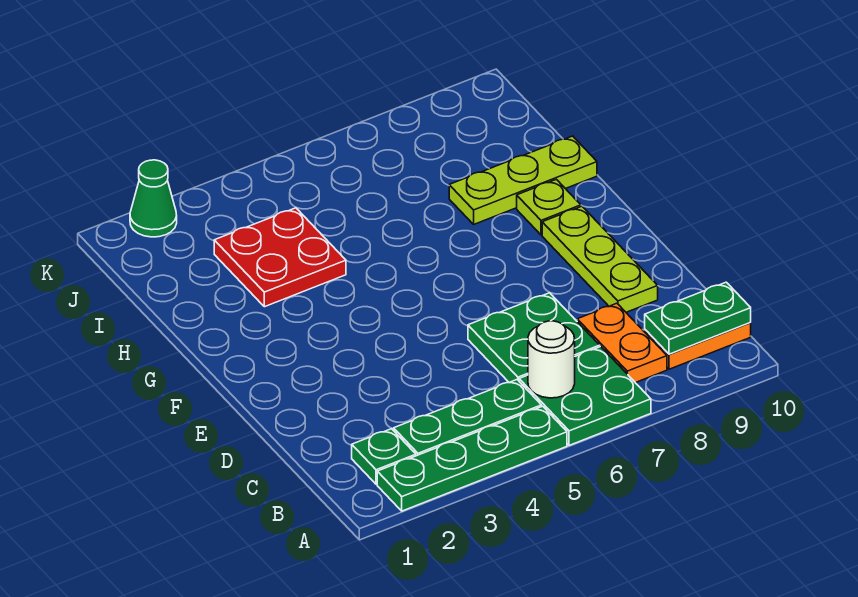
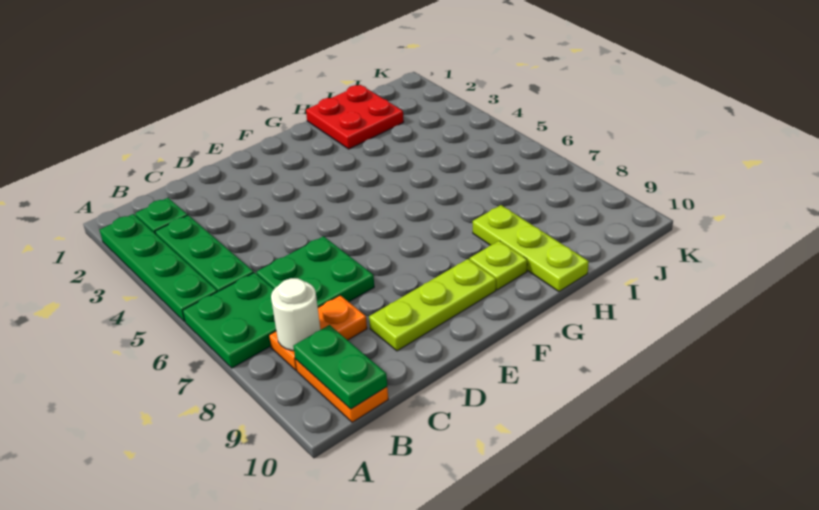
white round brick B6 level 2 -> white round brick B8 level 2
red plate H3:I4 level 1 -> red plate H1:I2 level 1
green cone K2 level 1 -> none

